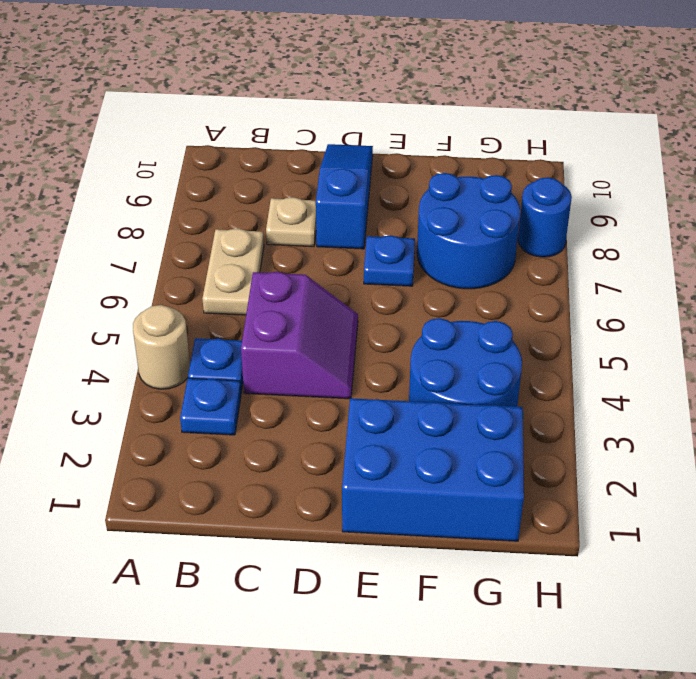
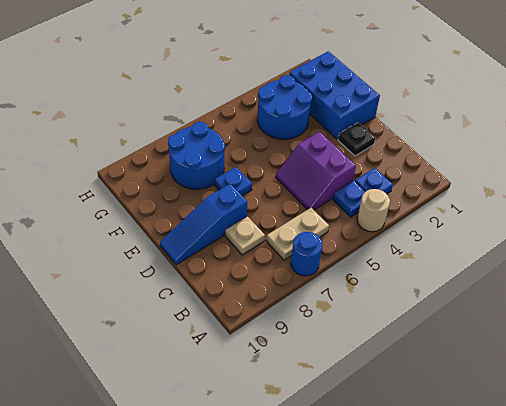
purple slope C4:D5 level 1 top C -> purple slope C4:D5 level 1 top 4
none -> black plate D2 level 1
blue round brick H8 level 1 -> blue round brick A7 level 1

